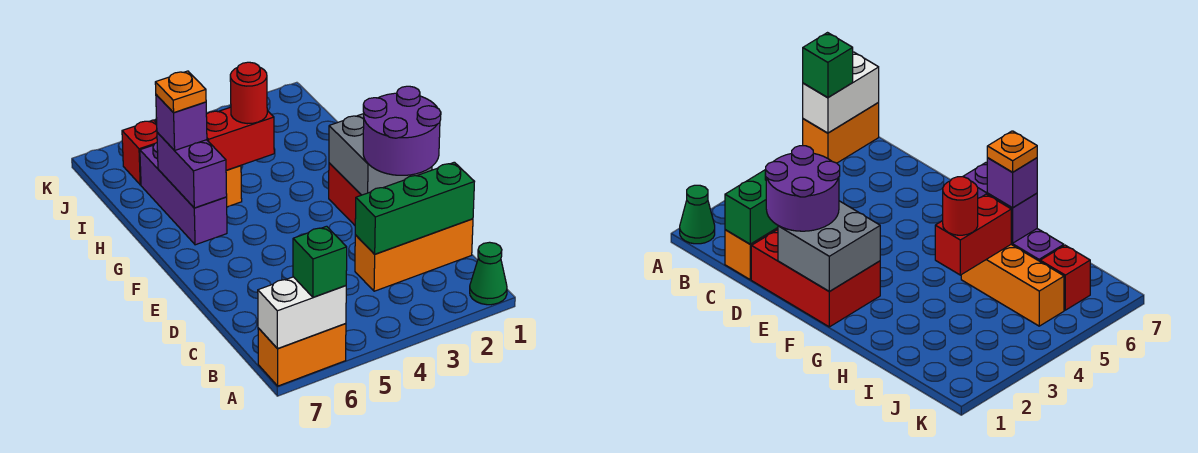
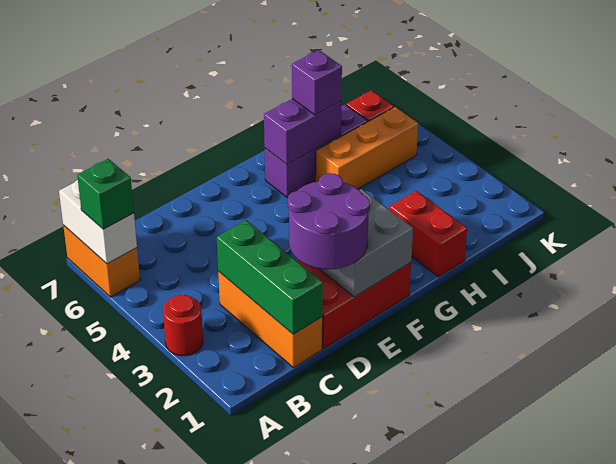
green cone A1 level 1 -> none
red brick H4:H5 level 2 -> red brick H1:H2 level 1
red round brick H4 level 3 -> red round brick A3 level 1
orange plate H6 level 4 -> none

